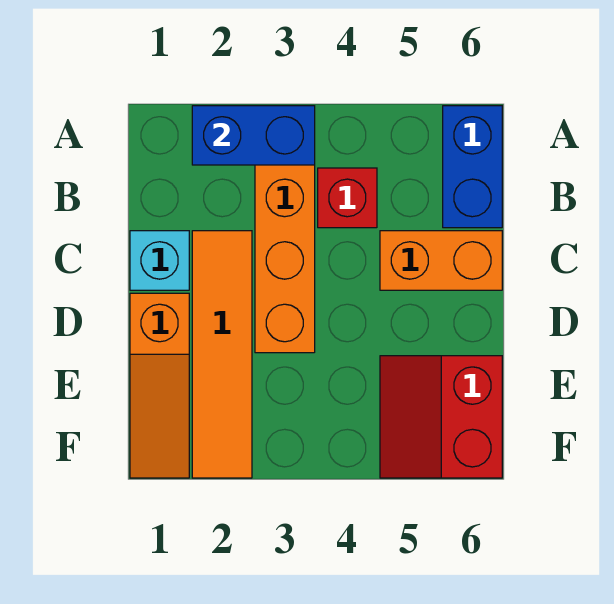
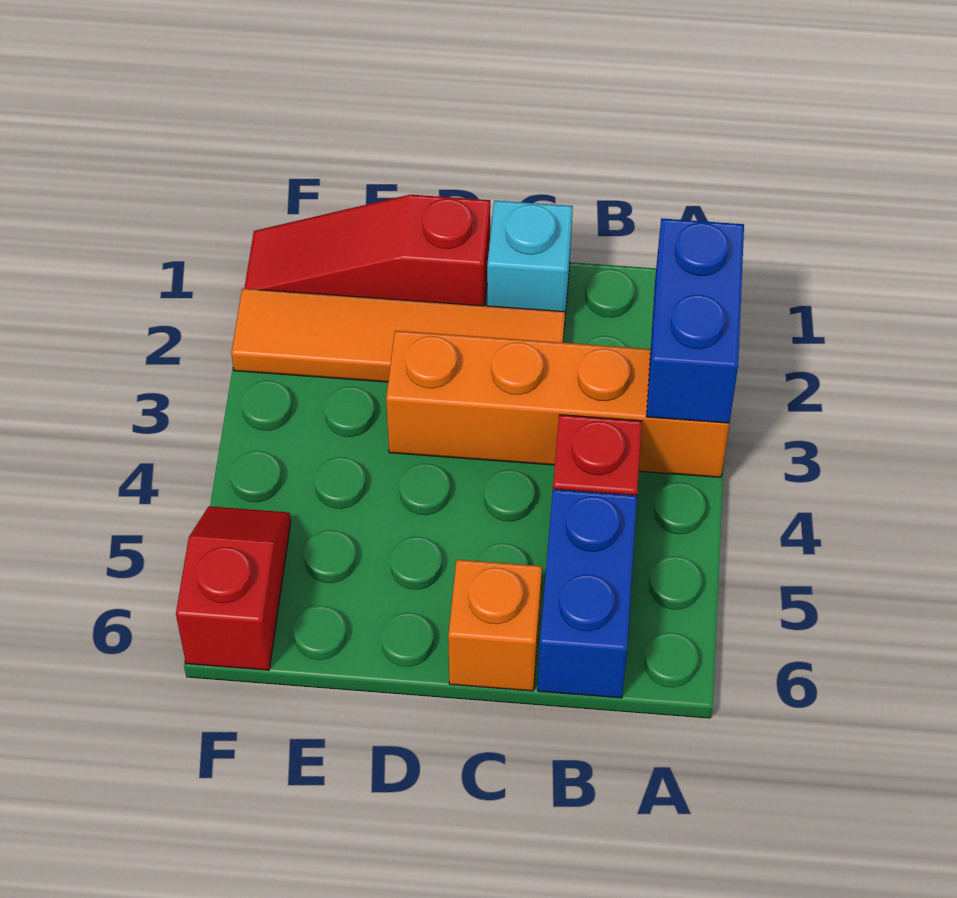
blue brick A6:B6 level 1 -> blue brick B5:B6 level 1
orange brick C5:C6 level 1 -> orange brick C6 level 1
orange slope D1:F1 level 1 top D -> red slope D1:F1 level 1 top D
red slope E5:F6 level 1 top 6 -> red slope F5:F6 level 1 top 6

